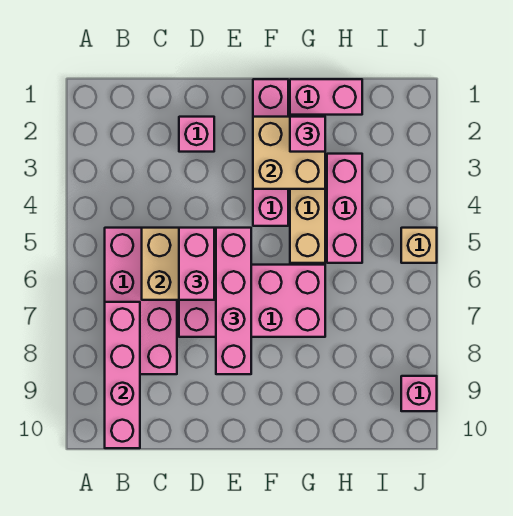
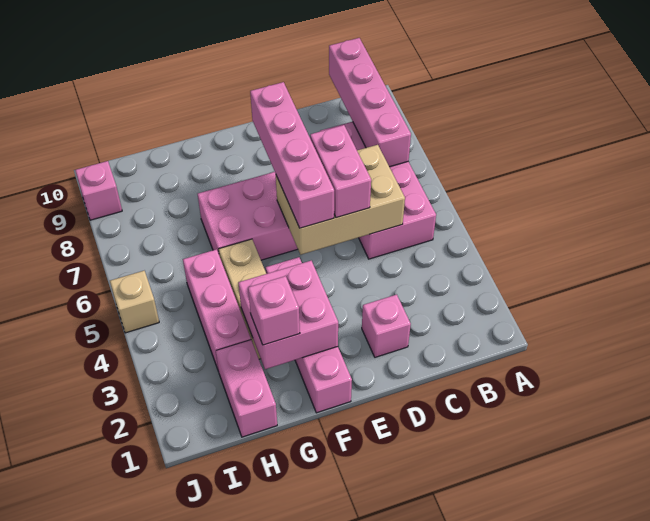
tan brick F2:G3 level 2 -> pink brick F2:G3 level 2
pink brick G1:H1 level 1 -> pink brick H1:H2 level 1

